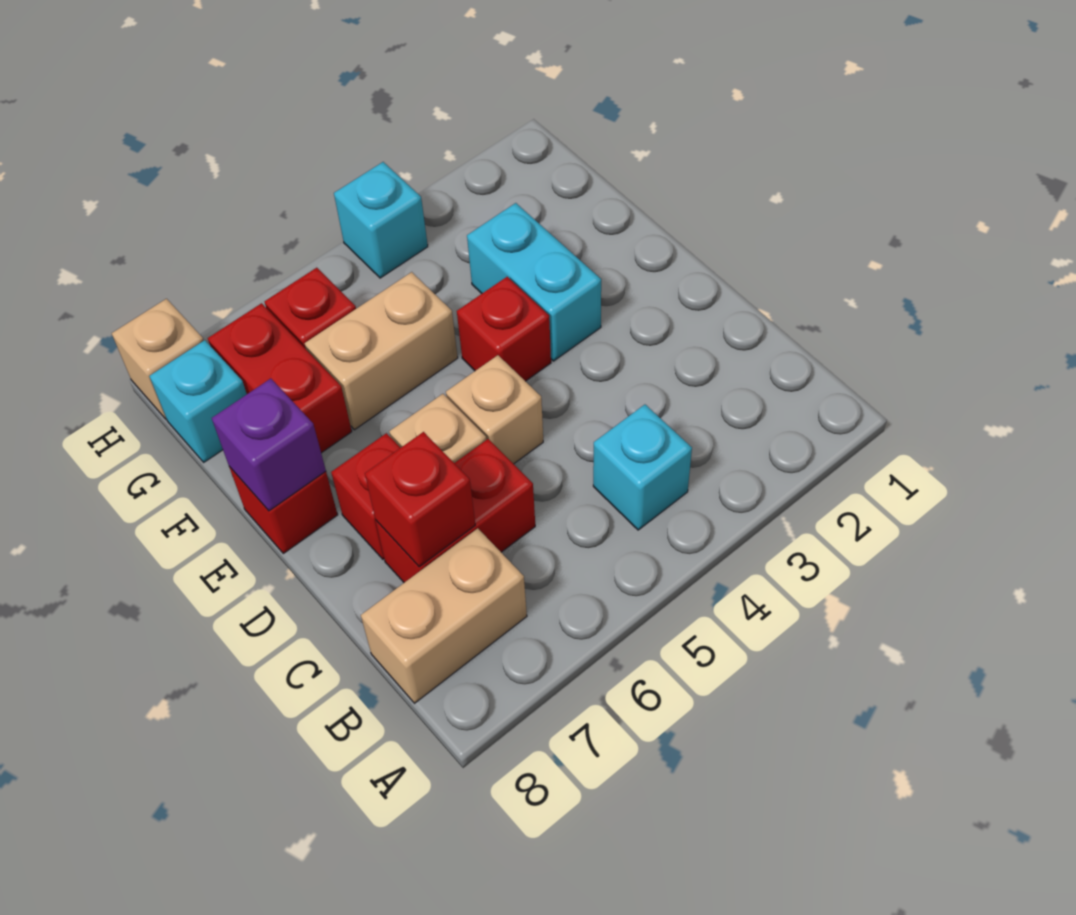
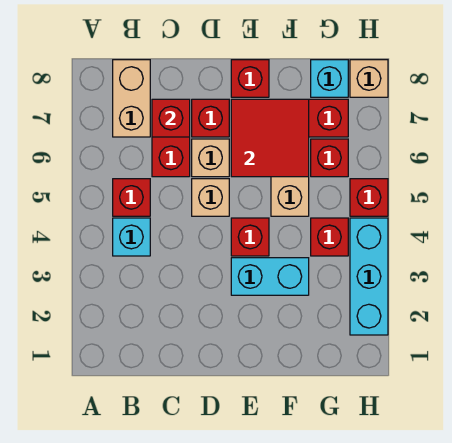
none -> red brick B5 level 1
none -> red tile E6:F7 level 2
purple brick E8 level 2 -> none
none -> red brick G4 level 1
cyan brick H4 level 1 -> cyan brick H2:H4 level 1
none -> red brick H5 level 1

